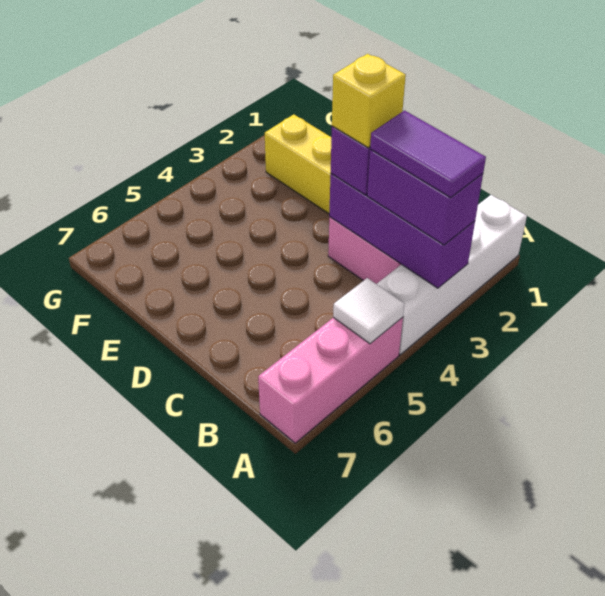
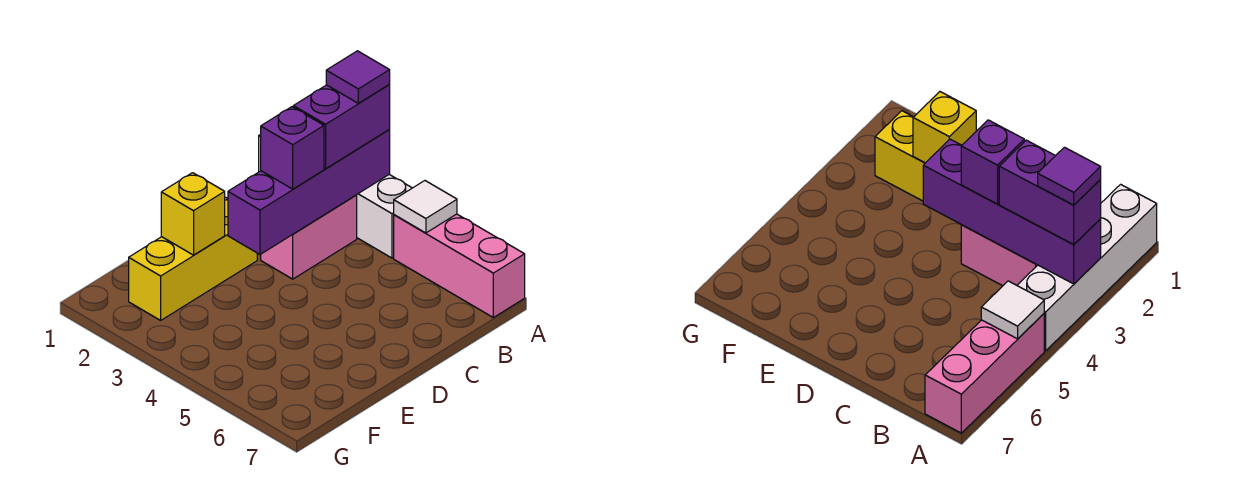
purple brick A3:C3 level 2 -> purple brick A3:D3 level 2
purple tile A3:B3 level 4 -> purple tile A3 level 4
yellow brick C3 level 4 -> yellow brick E2 level 2

